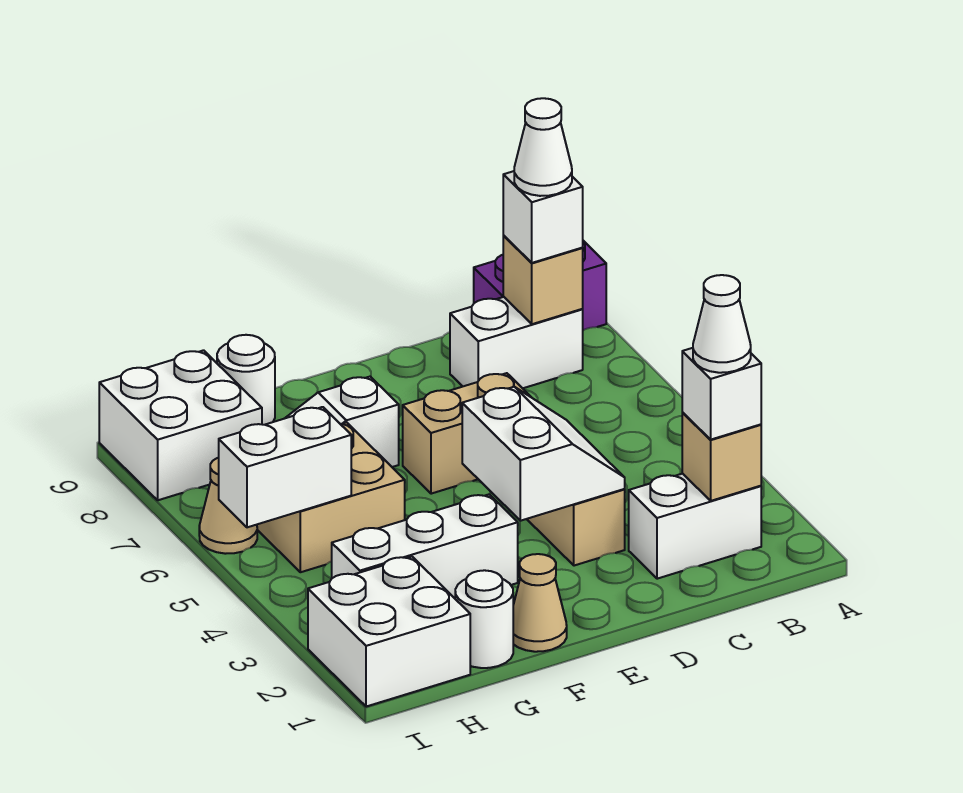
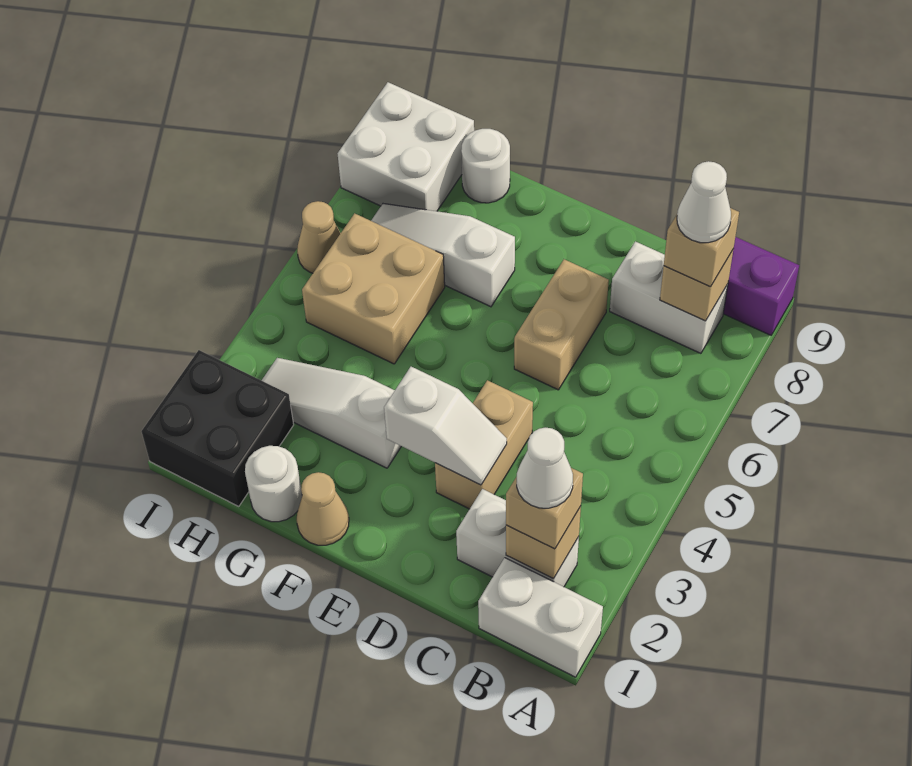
white brick B2 level 3 -> tan brick B2 level 3
white brick B8 level 3 -> tan brick B8 level 3
white slope D3:E4 level 2 top E -> white slope D3:E3 level 2 top E
tan brick D6:E6 level 1 -> tan brick D6:D7 level 1
white brick F3:H3 level 1 -> white slope F3:H3 level 1 top F
white brick H1:I2 level 1 -> black brick H1:I2 level 1
white brick H5:I5 level 2 -> white brick A1:B1 level 1

